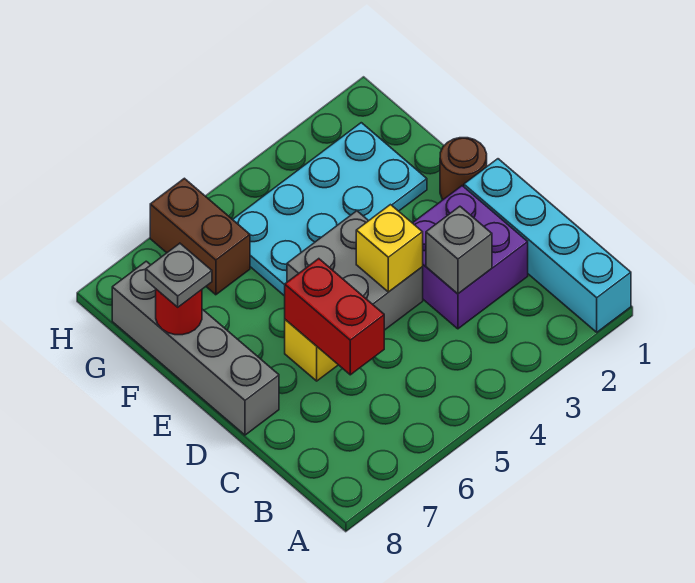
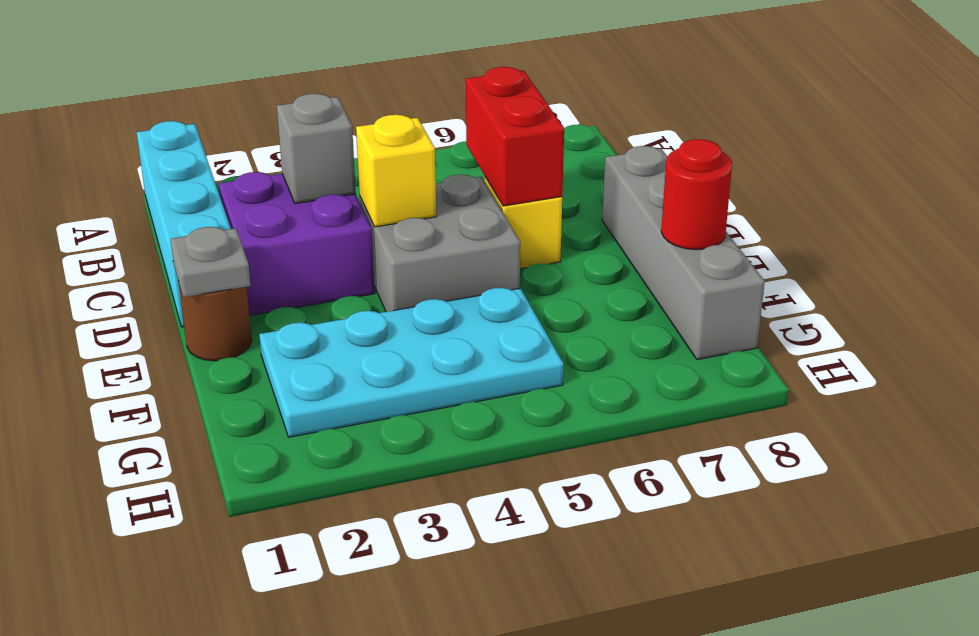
grey plate F8 level 3 -> grey plate E1 level 2
brown brick G6:H6 level 1 -> none

